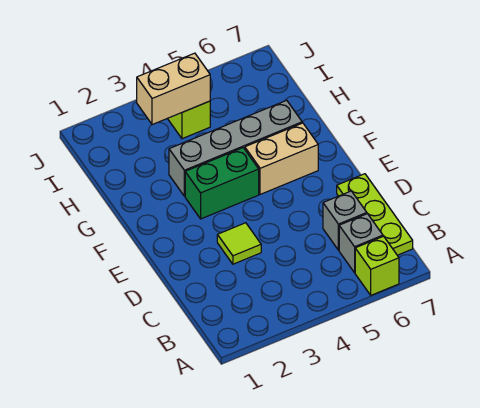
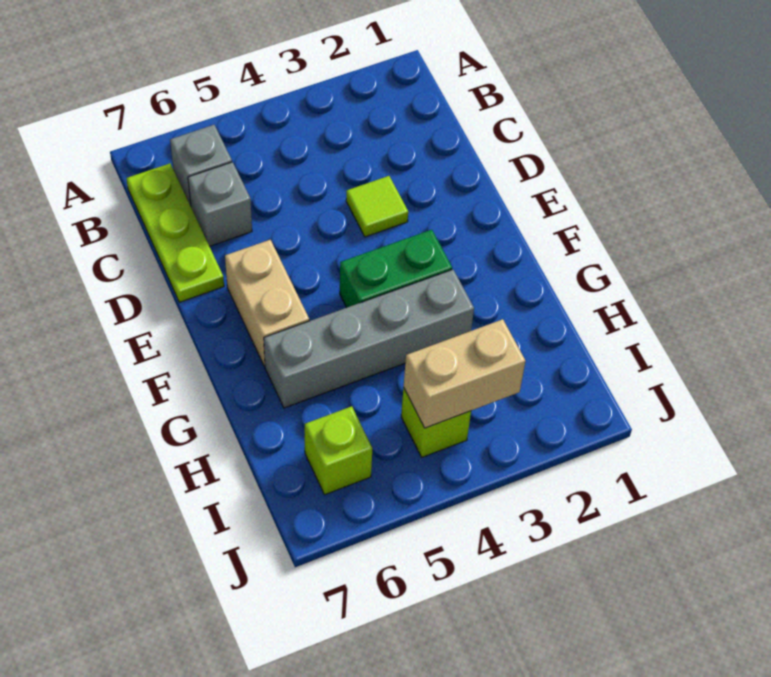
lime brick A6 level 1 -> lime brick I6 level 1
tan brick F5:F6 level 1 -> tan brick E6:F6 level 1

